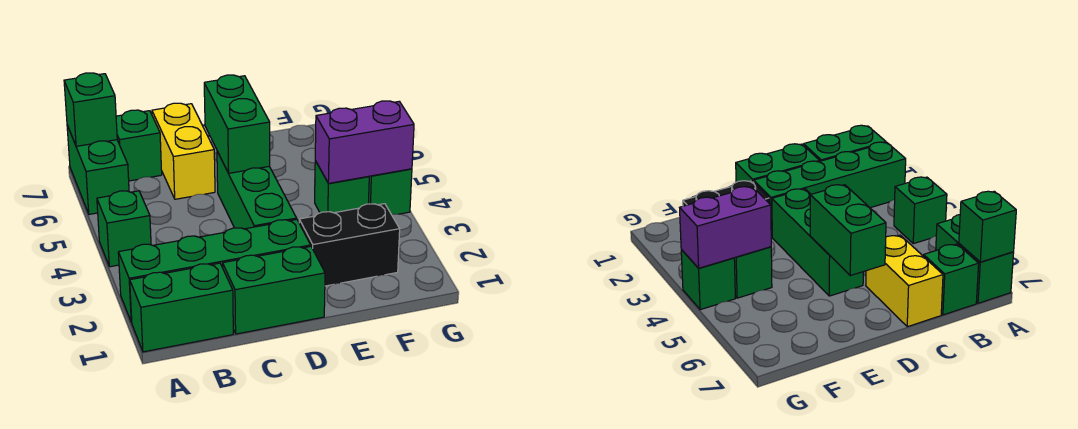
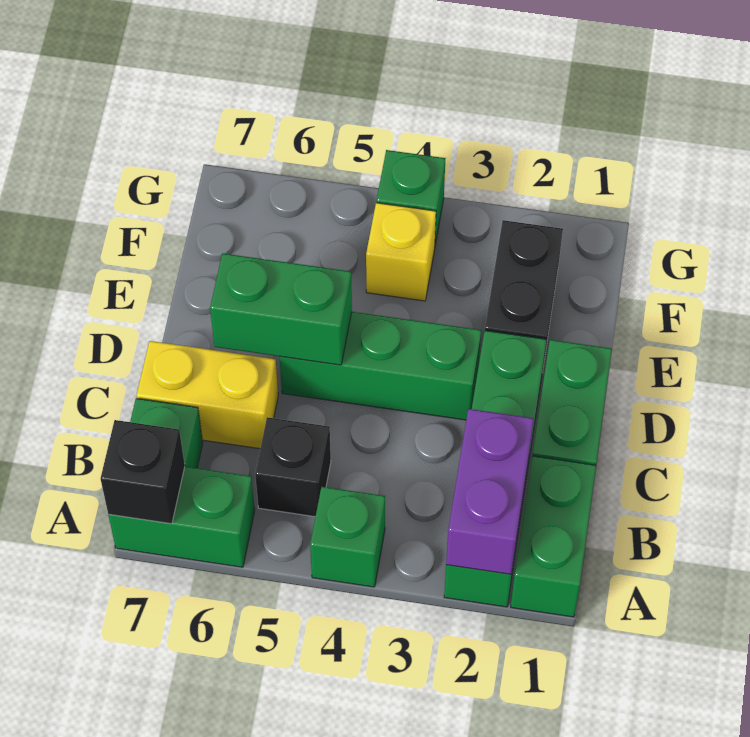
green brick A7 level 2 -> black brick A7 level 2
none -> black brick B5 level 1
green brick F4 level 1 -> yellow brick F4 level 1
purple brick F4:G4 level 2 -> purple brick A2:B2 level 2

